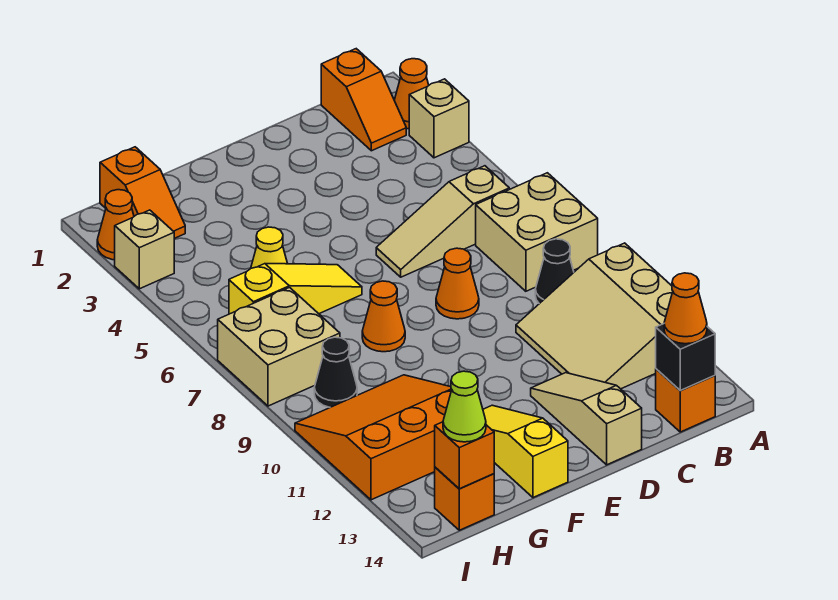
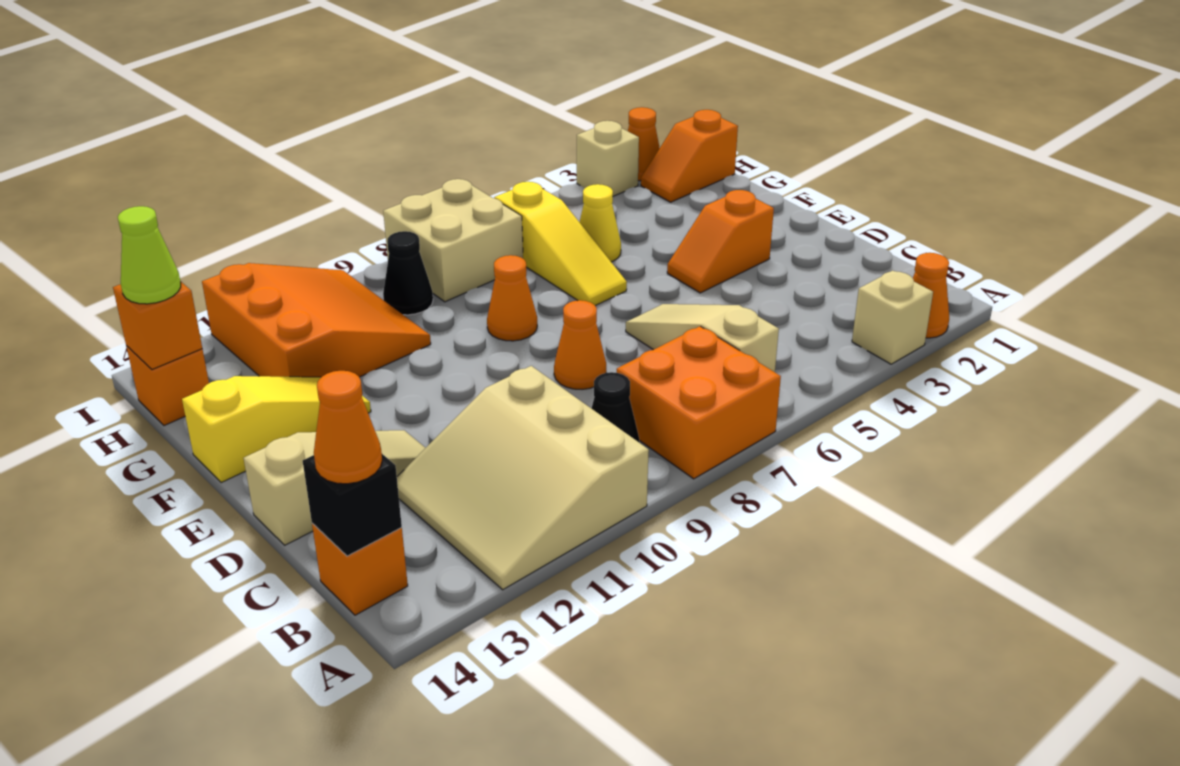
tan brick A7:B8 level 1 -> orange brick A7:B8 level 1
tan slope A10:C12 level 1 top A -> tan slope A10:C12 level 1 top 10
orange slope B1:B2 level 1 top 1 -> orange slope E3:E4 level 1 top 3

